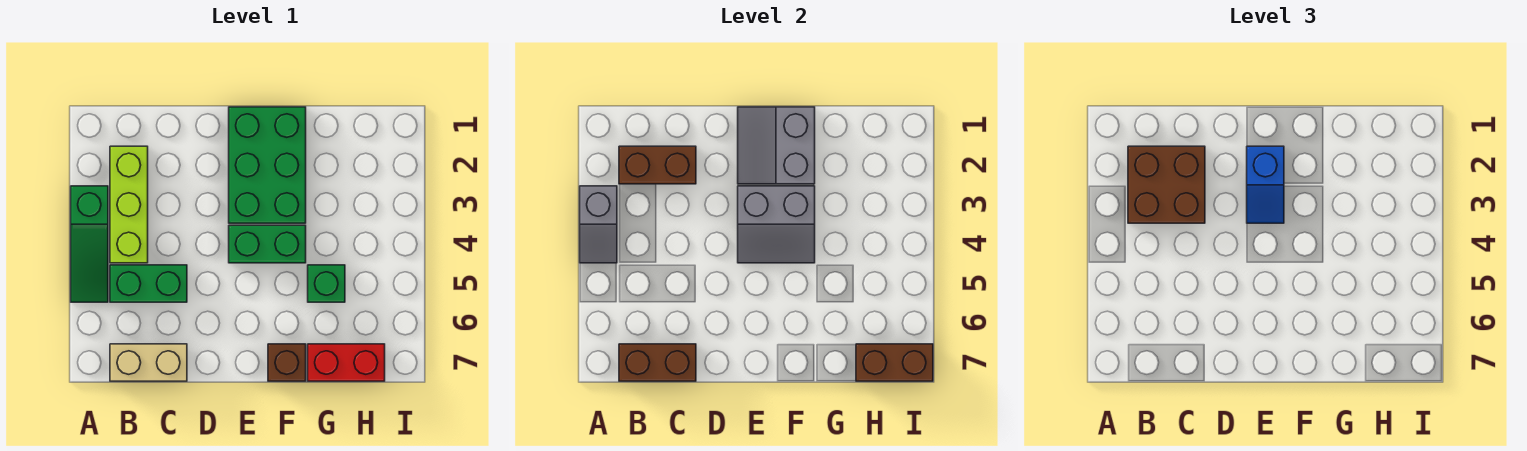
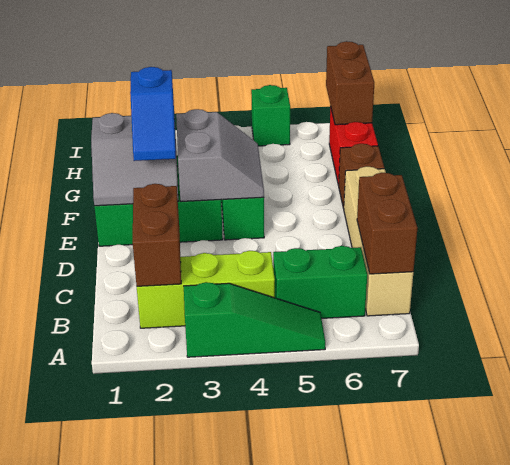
grey slope A3:A4 level 2 top 3 -> none
brown brick B2:C3 level 3 -> none
green brick B5:C5 level 1 -> green brick B5:B6 level 1
tan brick B7:C7 level 1 -> tan brick B7:E7 level 1
blue slope E2:E3 level 3 top 2 -> blue slope E2:F2 level 3 top F
green brick G5 level 1 -> green brick I5 level 1

